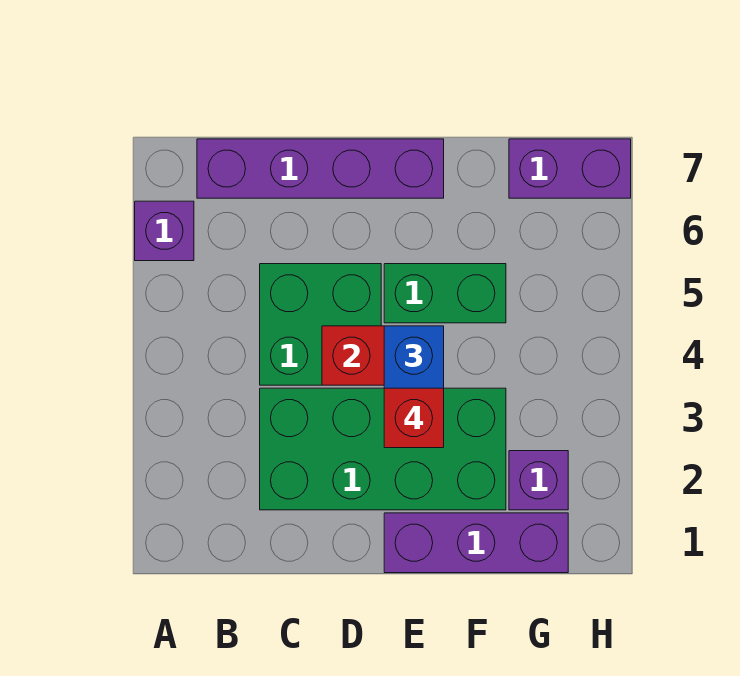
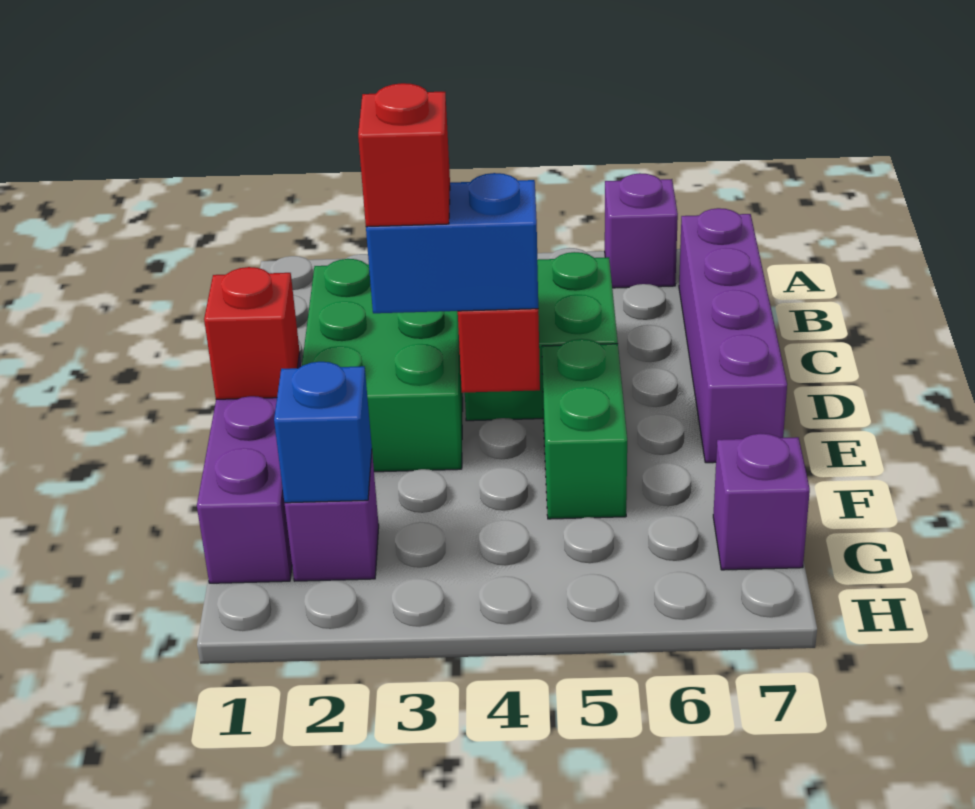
green brick C2:F3 level 1 -> green brick C2:E3 level 1
none -> red brick E1 level 2
none -> blue brick G2 level 2
purple brick G7:H7 level 1 -> purple brick G7 level 1

